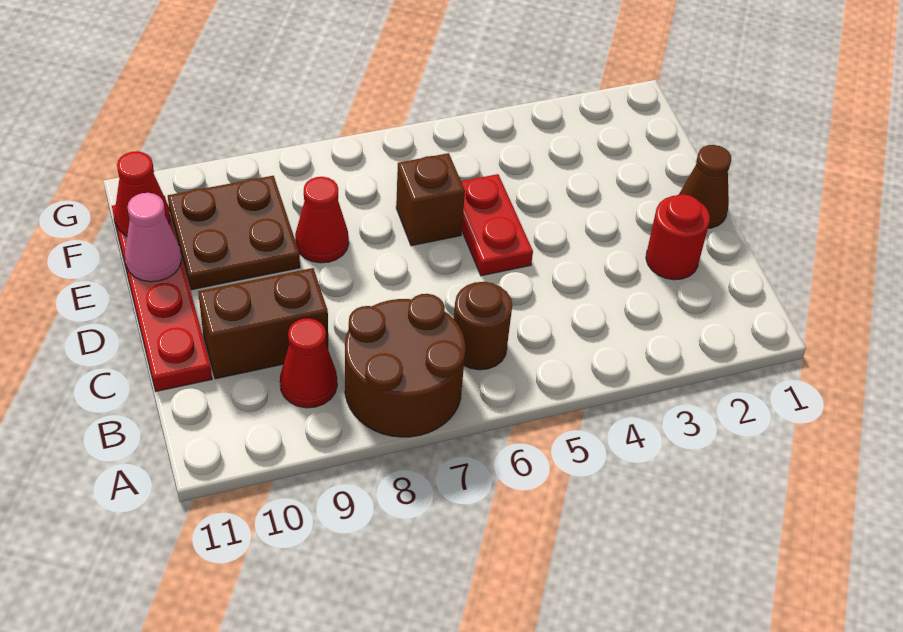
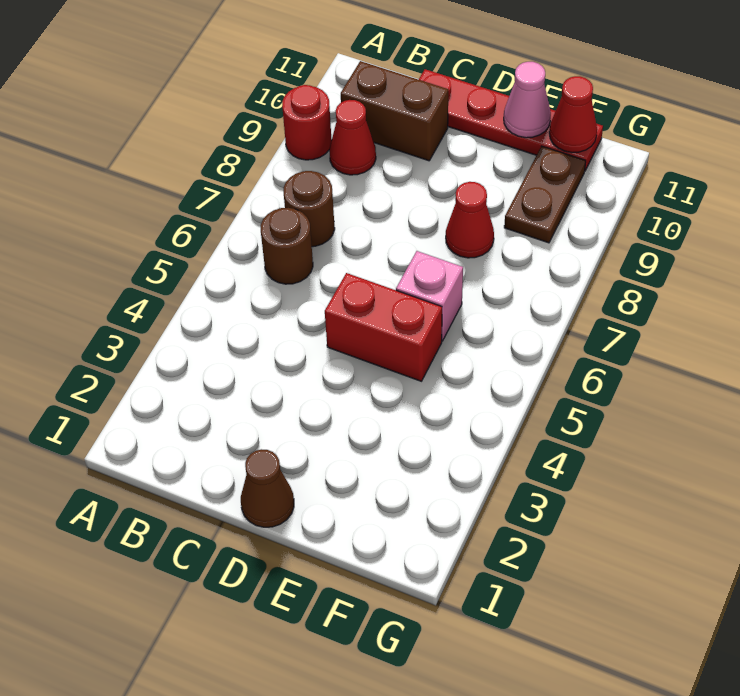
brown round brick A7:B8 level 1 -> brown round brick B7 level 1
red round brick C2 level 1 -> red round brick A9 level 1
brown brick C9:C10 level 1 -> brown brick B10:C10 level 1
red plate D5:E5 level 1 -> red brick D5:E5 level 1
brown brick E6 level 1 -> pink brick E6 level 1
brown plate E9:F10 level 1 -> brown plate F9:F10 level 1

